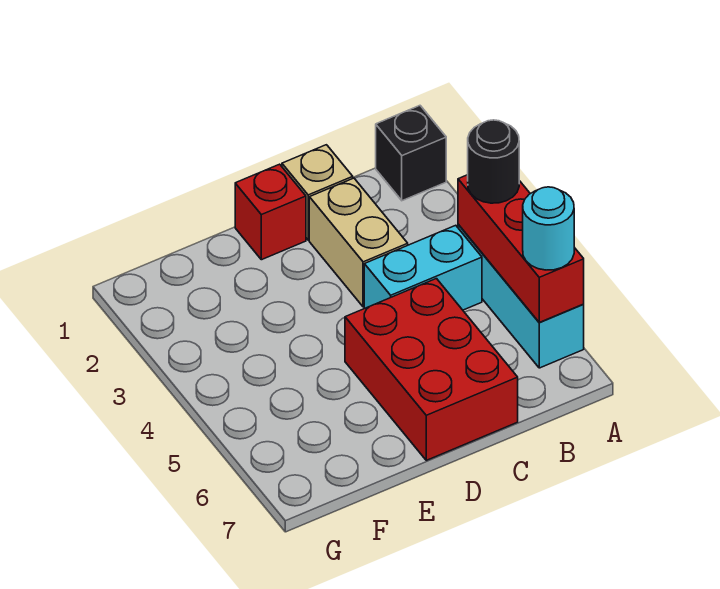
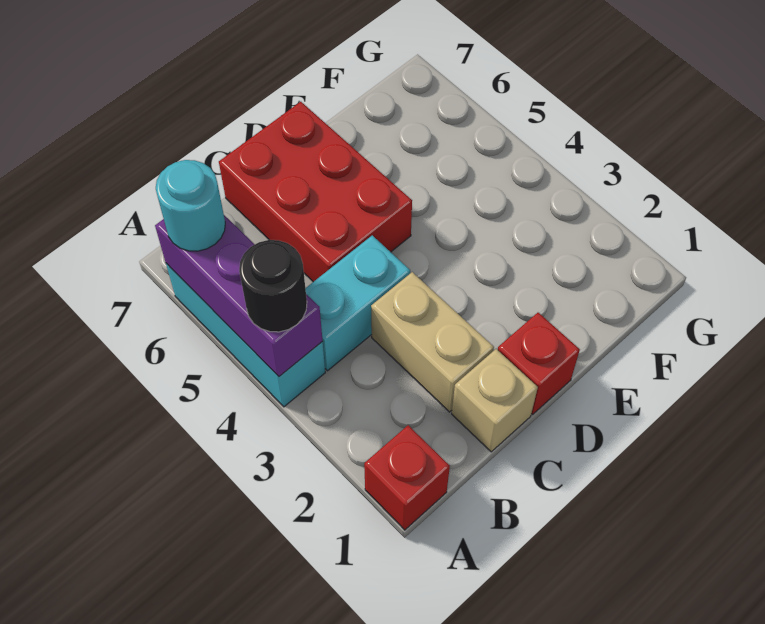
black brick A1 level 1 -> red brick A1 level 1
red brick A4:A6 level 2 -> purple brick A4:A6 level 2

